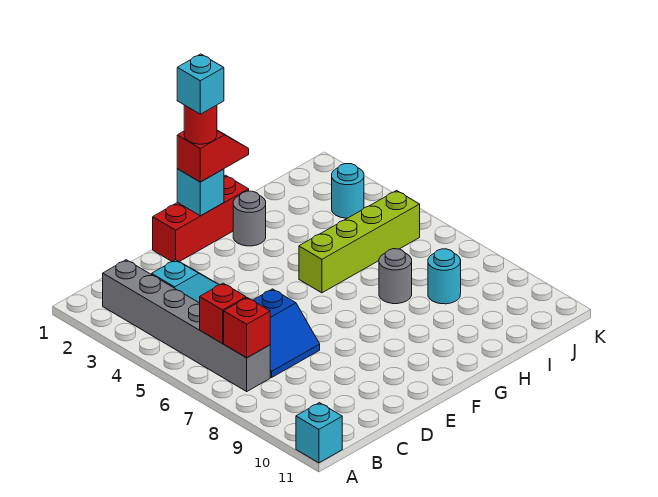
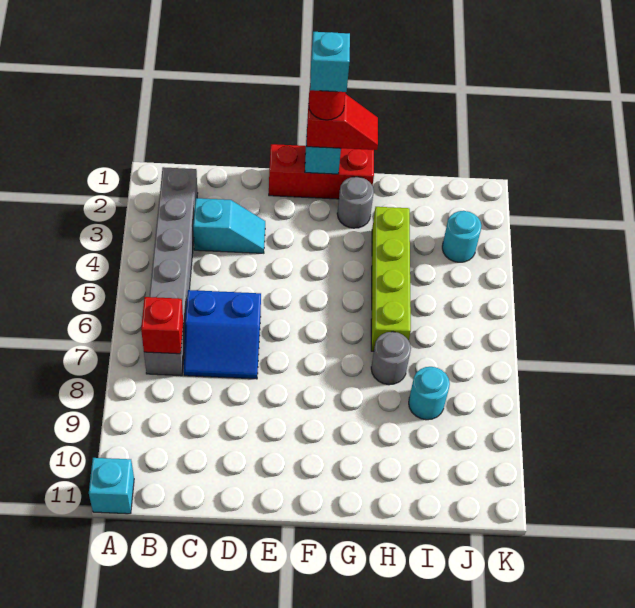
red brick B6 level 2 -> none
lime brick G5:J5 level 1 -> lime brick H3:H6 level 1

